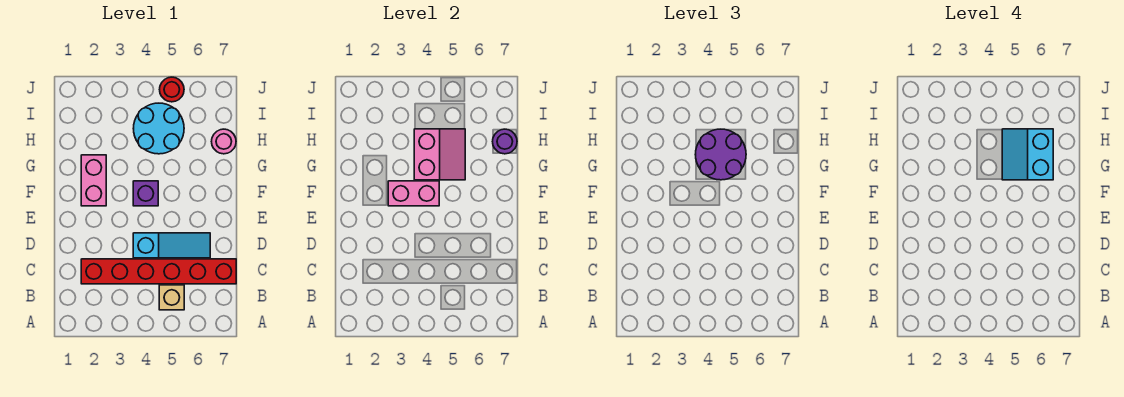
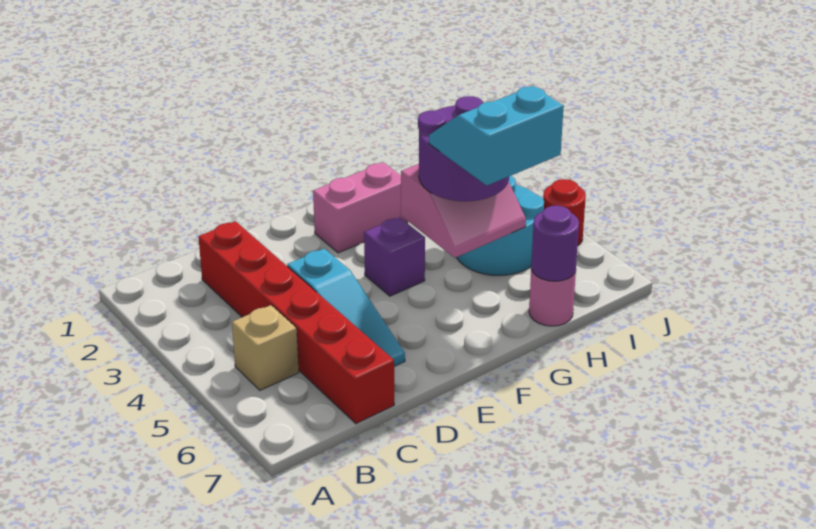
pink brick F3:F4 level 2 -> none

